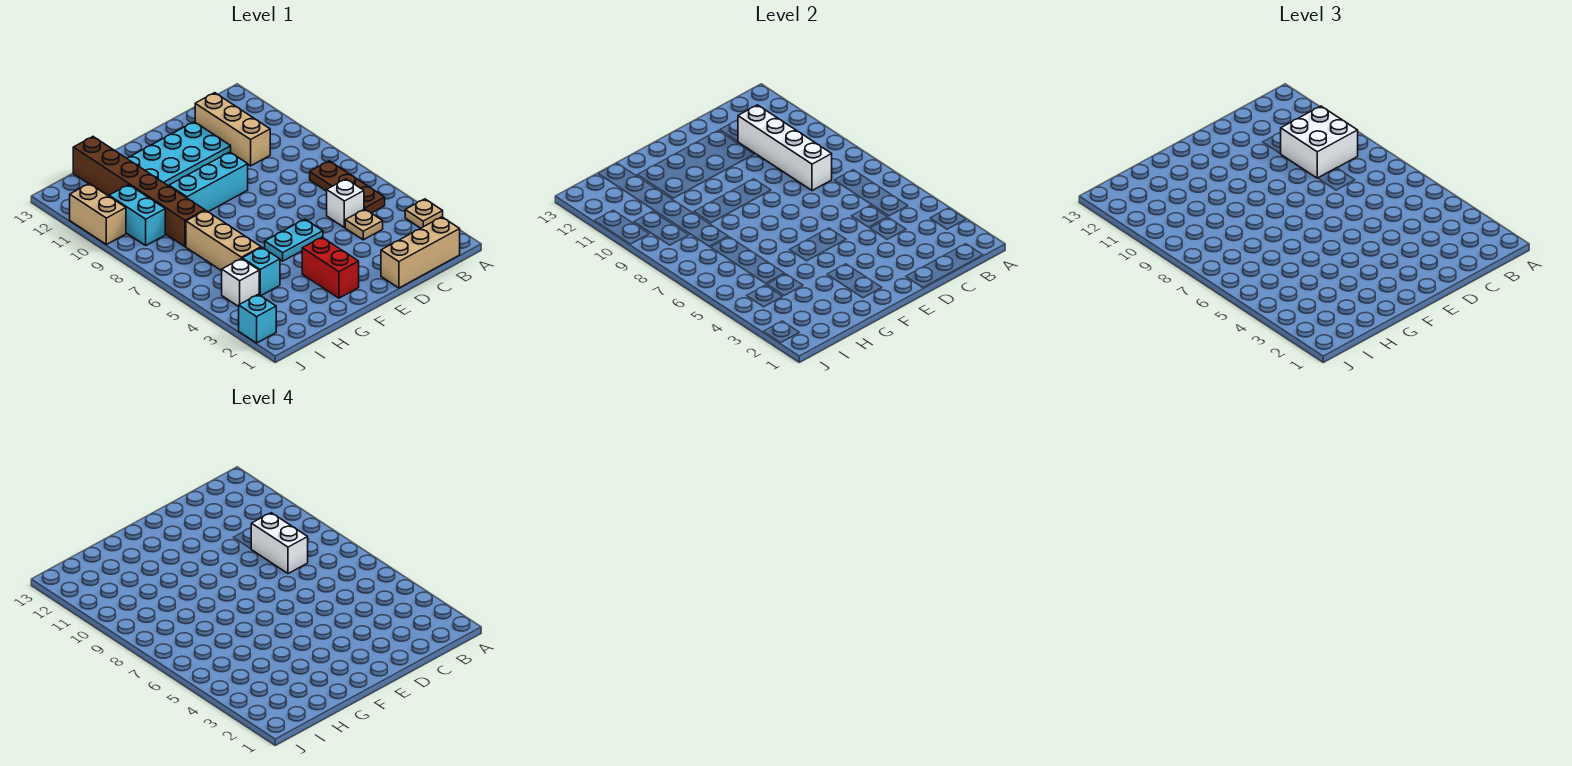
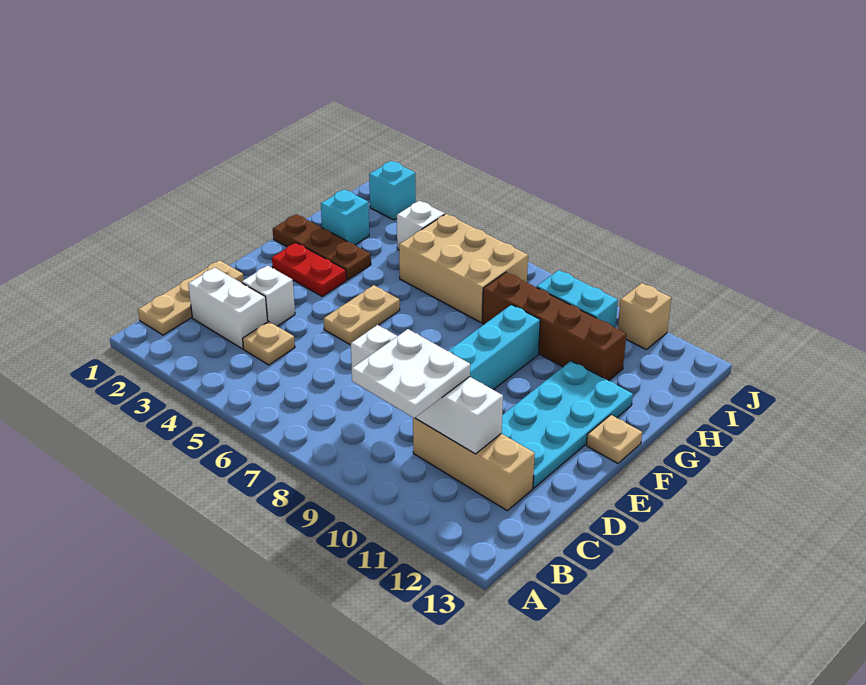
tan plate A3 level 1 -> tan plate F13 level 1
tan brick B1:D1 level 1 -> tan plate B1:D1 level 1
brown plate B5:B7 level 1 -> brown plate G1:G3 level 1
white brick B9:C10 level 3 -> white plate B9:C10 level 3
white brick C5 level 1 -> white brick D3 level 1
white brick C8:C9 level 4 -> white brick C2:C3 level 1
cyan plate E5:F5 level 1 -> tan plate E5:F5 level 1
red brick F2:F3 level 1 -> red plate F2:F3 level 1
cyan brick H4 level 1 -> cyan brick H2 level 1
tan brick H5:H7 level 1 -> tan brick H5:I7 level 1
brown brick H8:H13 level 1 -> brown brick H8:H11 level 1
tan brick J10:J11 level 1 -> tan brick J11 level 1

